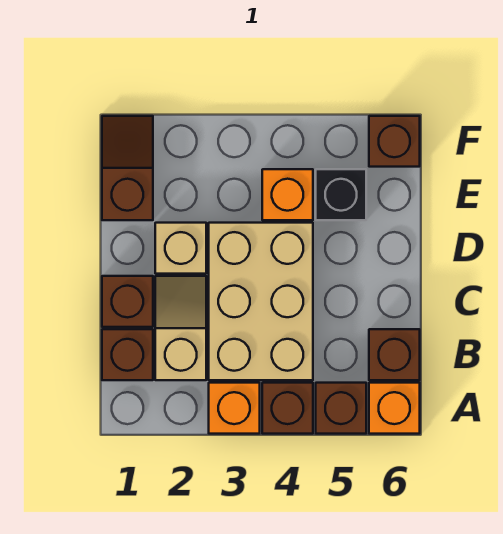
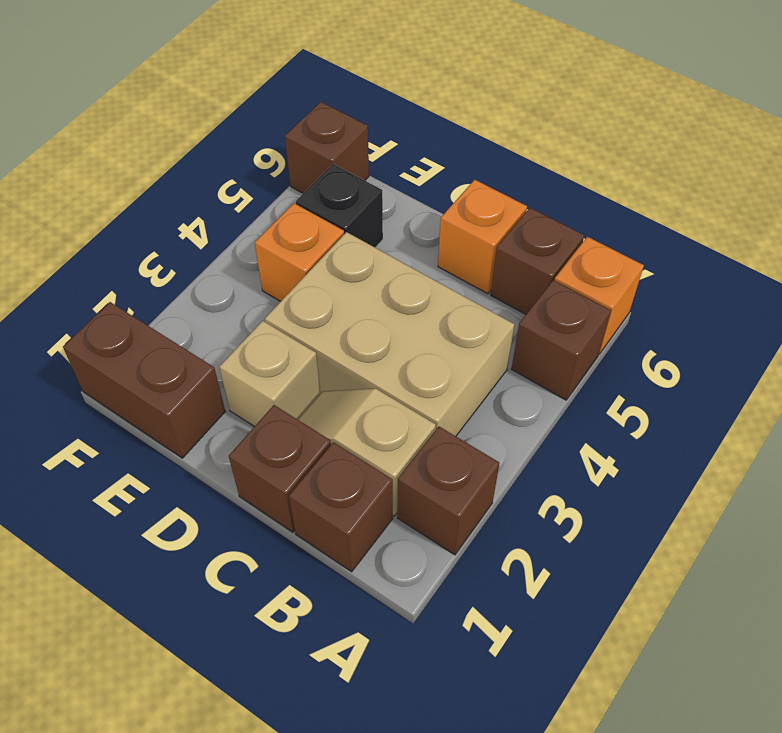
orange brick A3 level 1 -> orange brick C6 level 1
brown brick A4 level 1 -> brown brick A2 level 1
brown slope E1:F1 level 1 top E -> brown brick E1:F1 level 1

